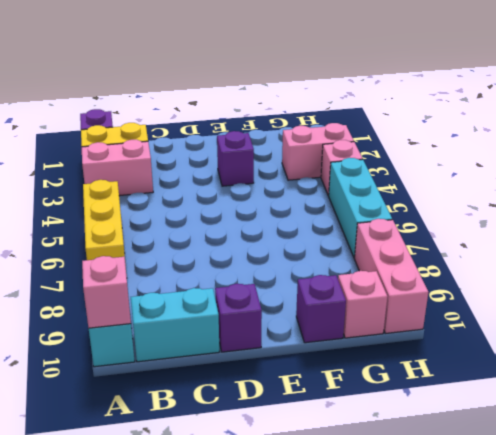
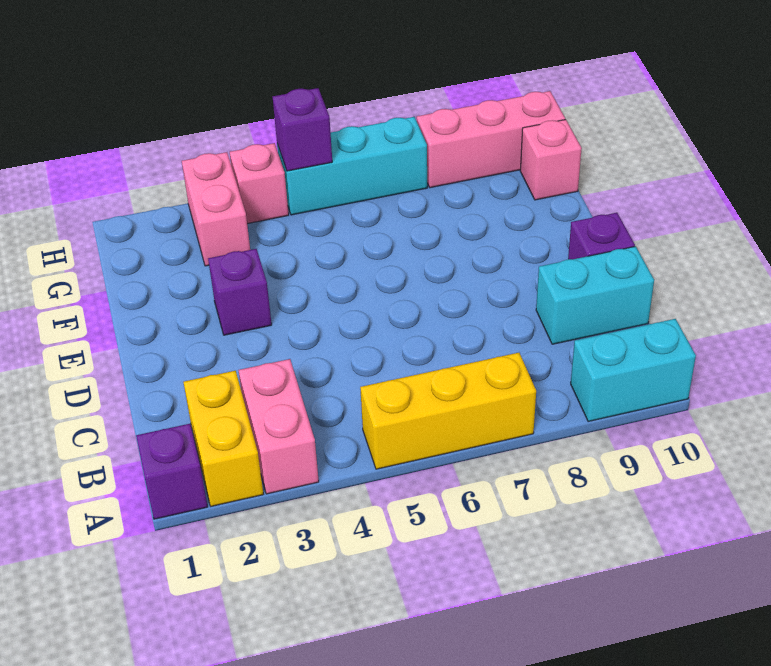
pink brick A10 level 2 -> none
cyan brick B10:C10 level 1 -> cyan brick C9:C10 level 1
purple brick F10 level 1 -> purple brick H5 level 2

